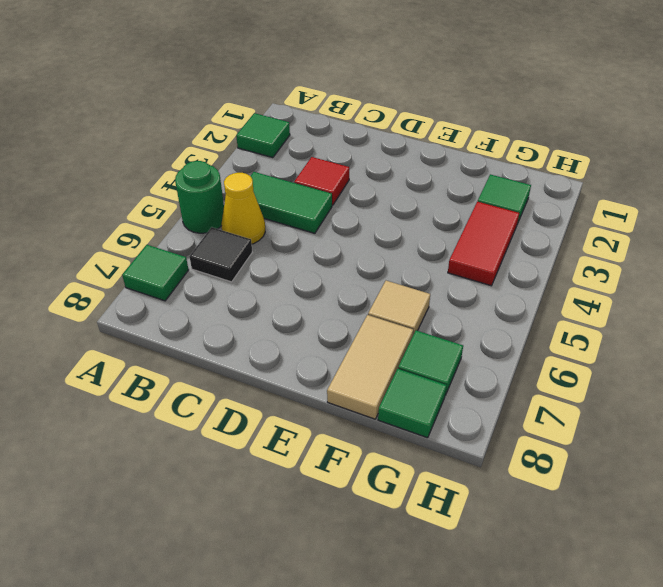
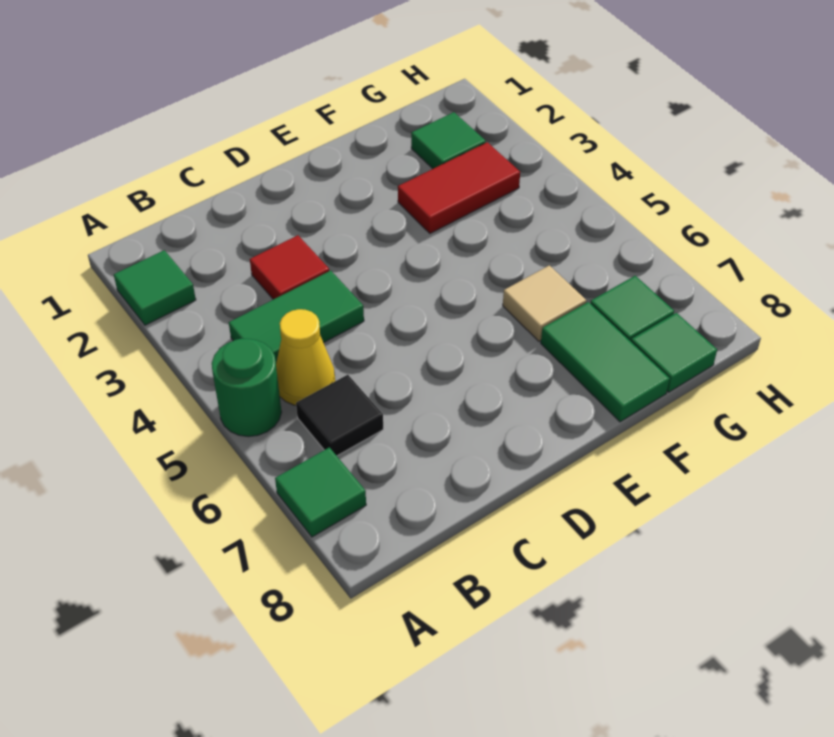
tan tile F7:F8 level 1 -> green tile F7:F8 level 1
red tile G3:G4 level 1 -> red tile F3:G3 level 1

